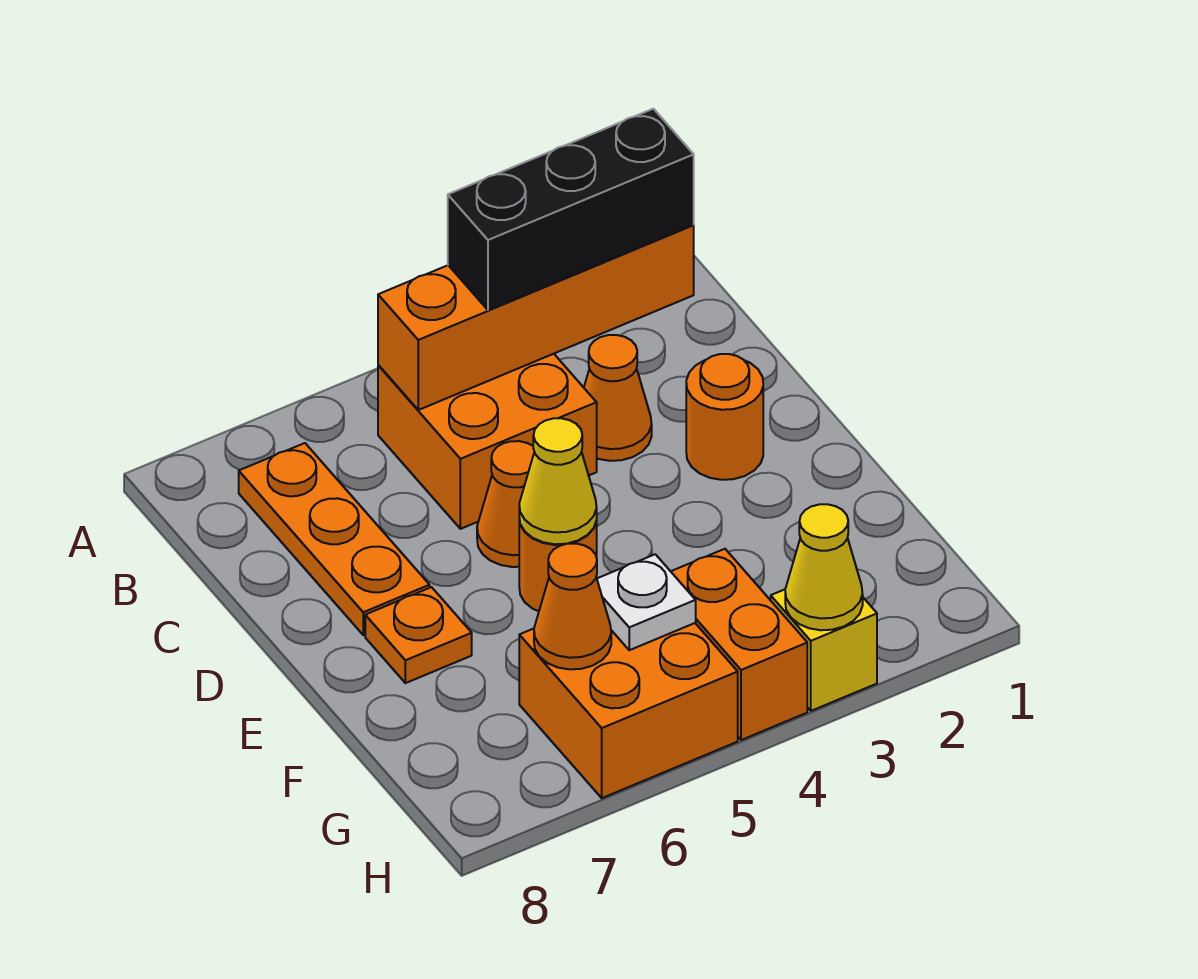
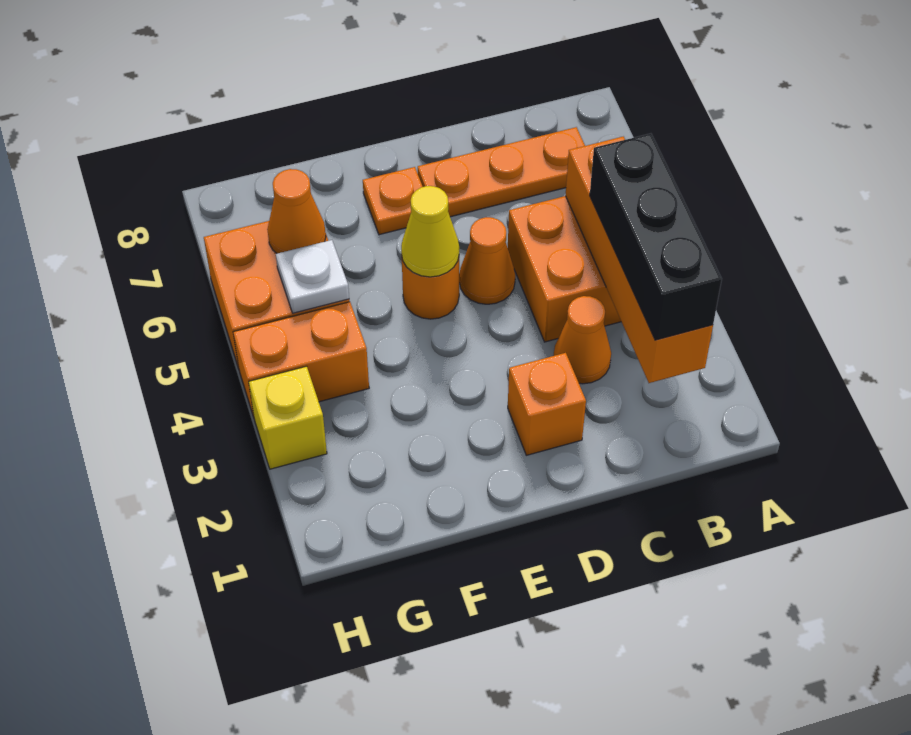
orange round brick D2 level 1 -> orange brick D2 level 1
yellow cone H3 level 2 -> none

